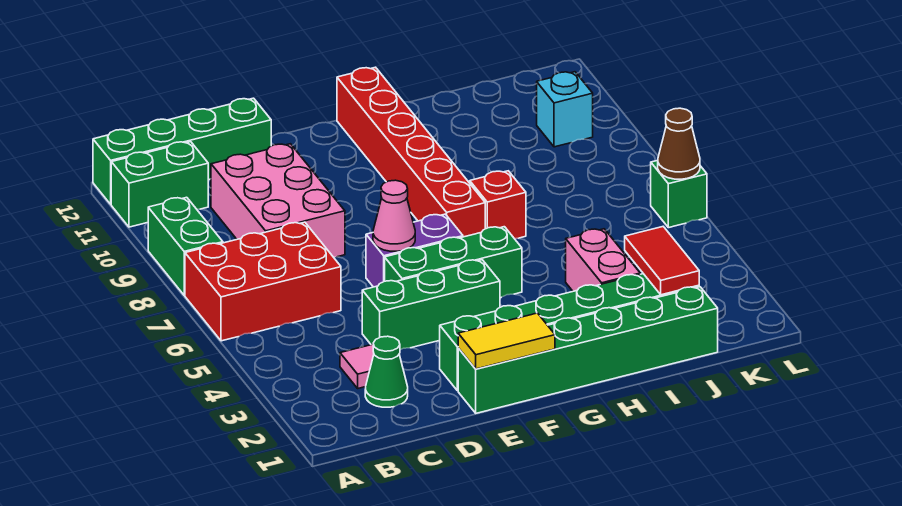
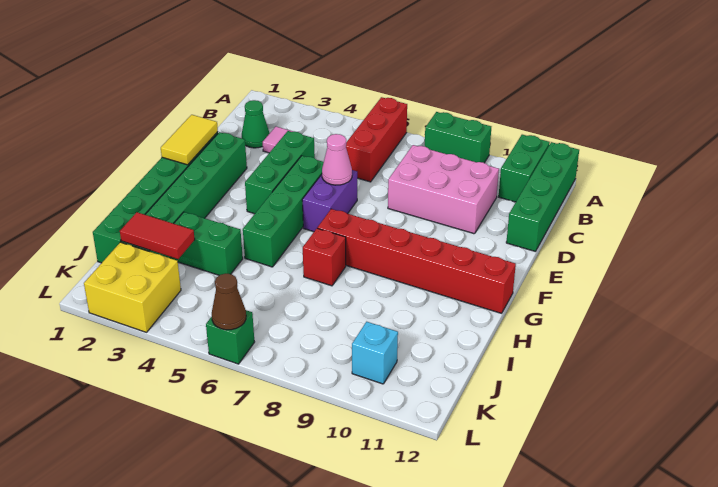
red brick A6:C7 level 1 -> red brick A6:C6 level 1
green brick E5:G5 level 1 -> green brick E5:H5 level 1
pink brick I3:I4 level 1 -> green brick I3:I4 level 1
none -> yellow brick K2:L3 level 1

